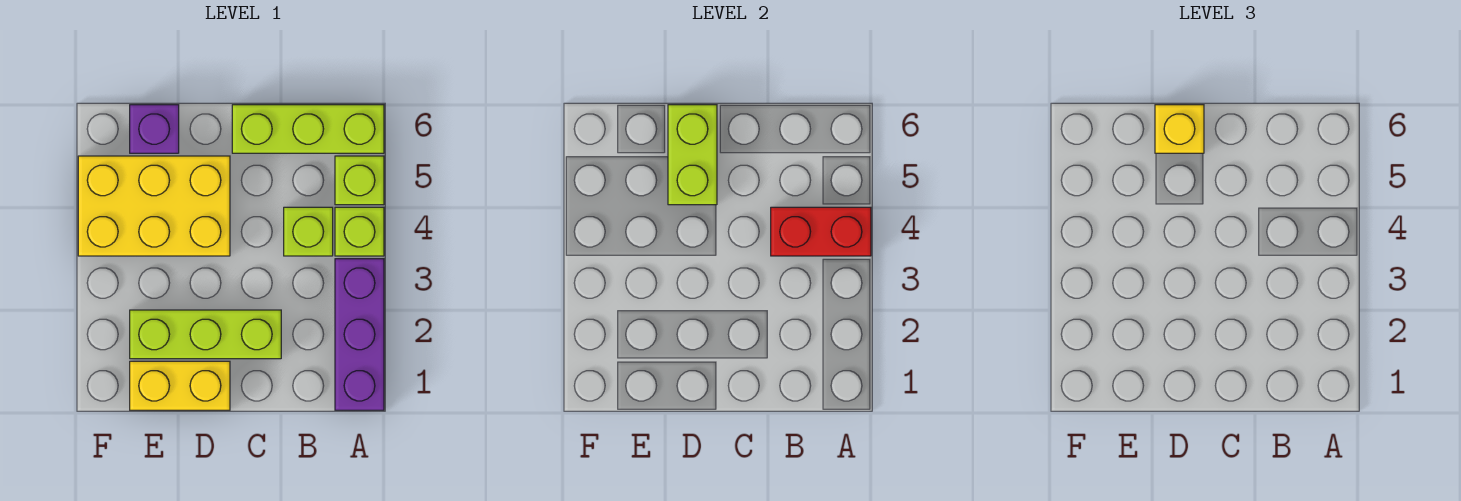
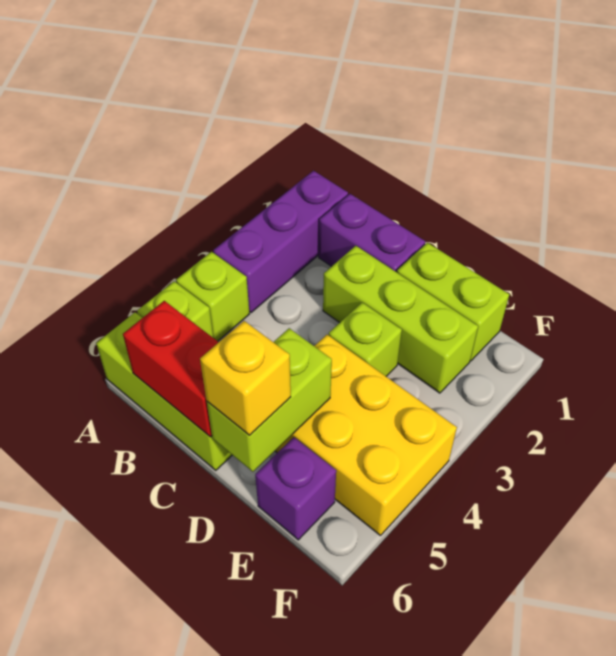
red brick A4:B4 level 2 -> red brick B6:C6 level 2
none -> purple brick B1:C1 level 1
lime brick B4 level 1 -> lime brick D3 level 1
yellow brick D1:E1 level 1 -> lime brick D1:E1 level 1

